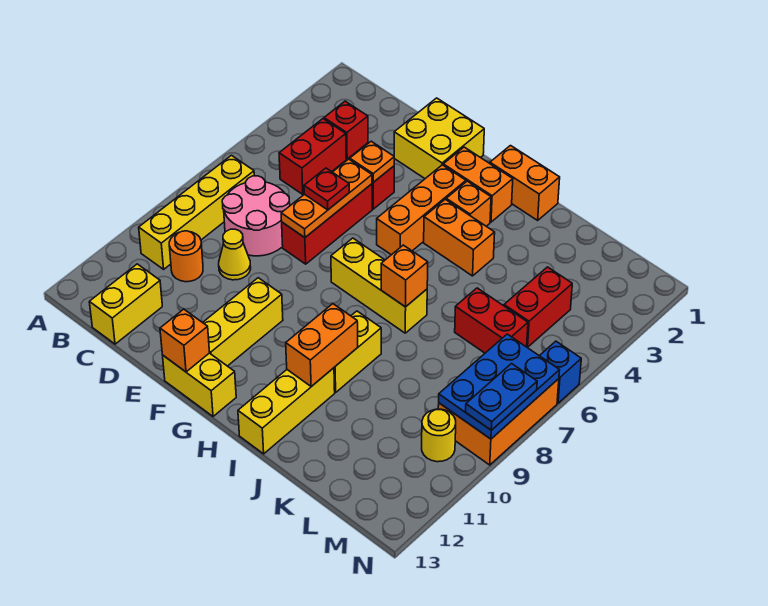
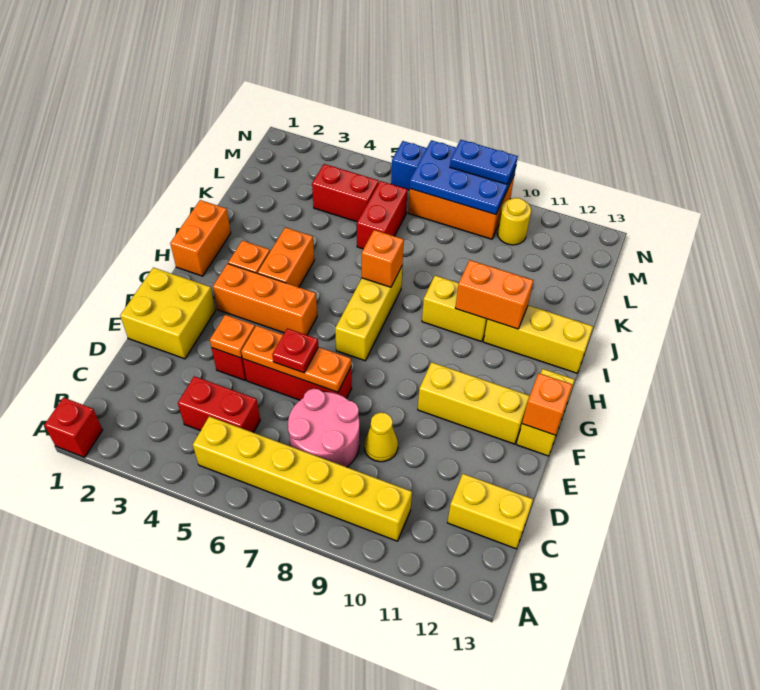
yellow brick B7:B10 level 1 -> yellow brick B5:B10 level 1
red brick C3 level 1 -> red brick A1 level 1
orange round brick C10 level 1 -> none
orange brick G2:H2 level 1 -> none

